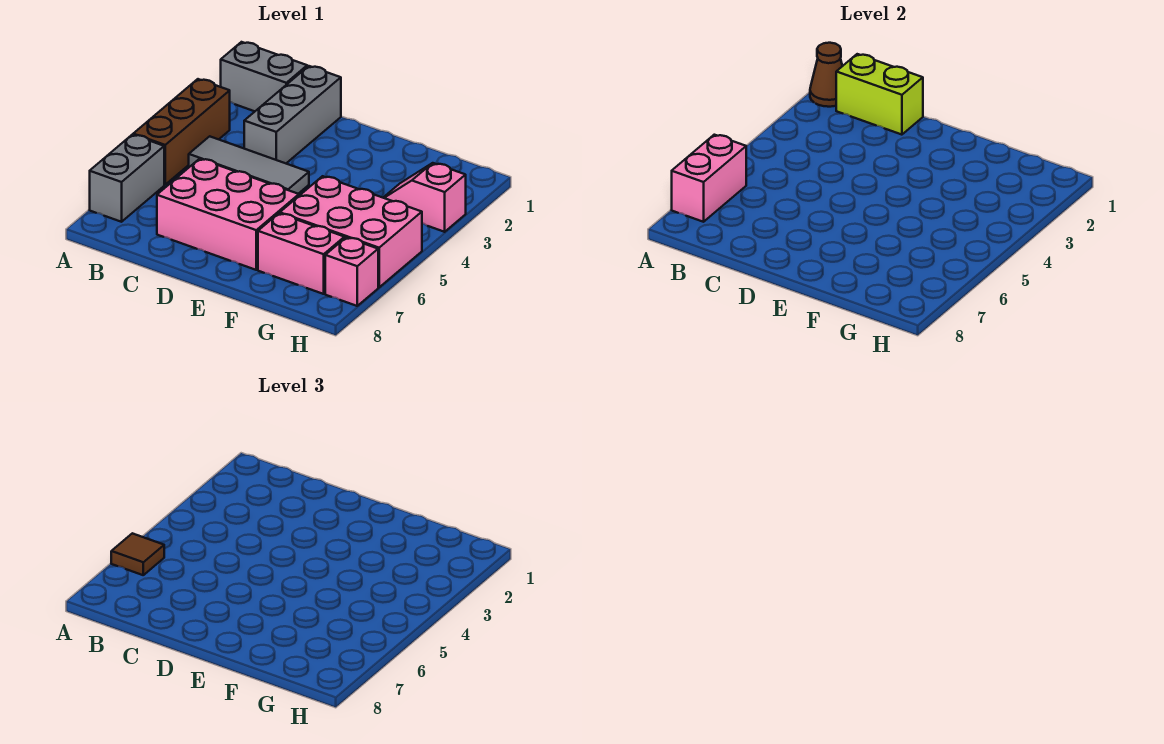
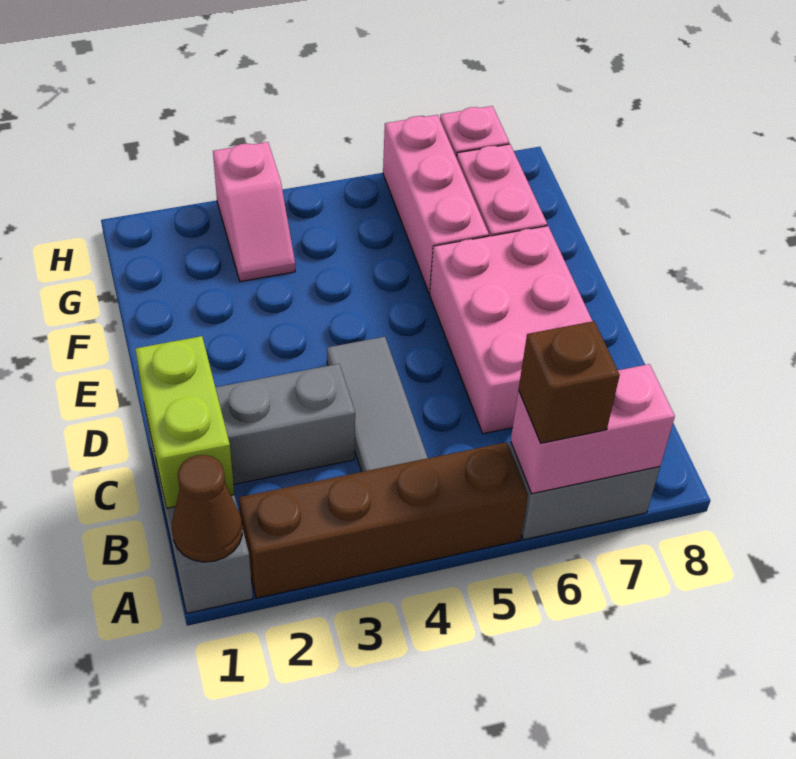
brown brick A3:A5 level 1 -> brown brick A2:A5 level 1
brown tile A6 level 3 -> brown brick A6 level 3
pink brick F5:H6 level 1 -> pink brick F6:H6 level 1

